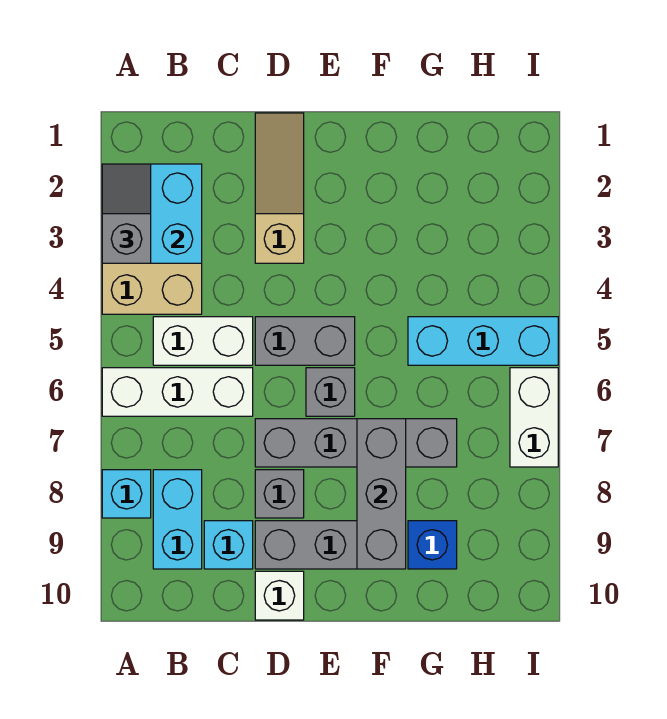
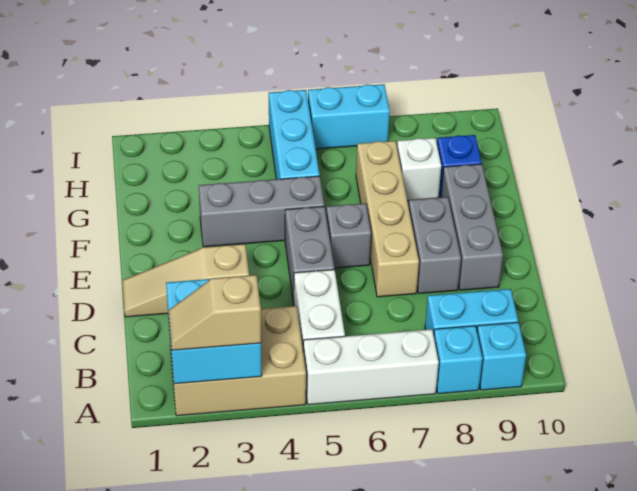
grey slope A2:A3 level 3 top 3 -> tan slope A2:A3 level 3 top 3
white brick A6:C6 level 1 -> white brick A5:A7 level 1
cyan brick C9 level 1 -> cyan brick A9 level 1
grey brick D7:G7 level 1 -> tan brick D7:G7 level 1
grey brick D8 level 1 -> grey brick D8:E8 level 1
white brick D10 level 1 -> white brick G8 level 1
grey brick F7:F9 level 2 -> grey brick F3:F5 level 1
white brick I6:I7 level 1 -> cyan brick I6:I7 level 1

